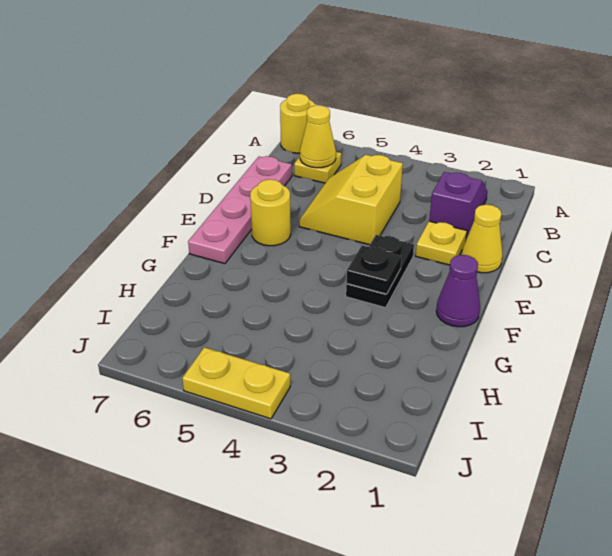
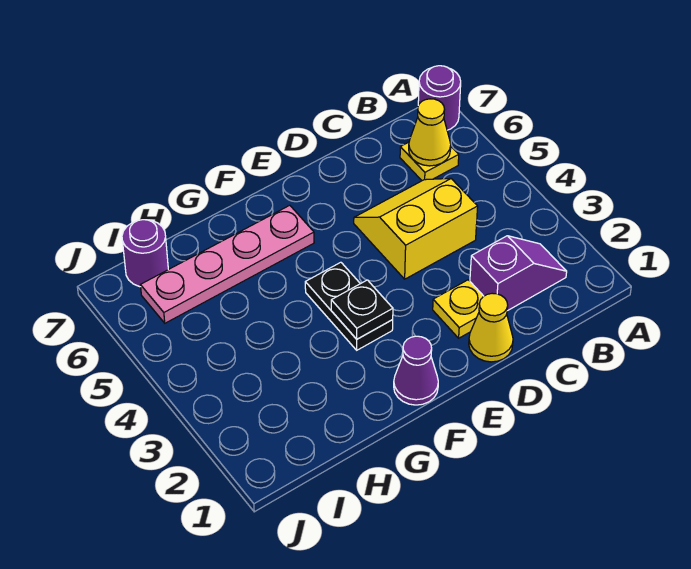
yellow round brick A7 level 1 -> purple round brick A7 level 1
pink plate C7:F7 level 1 -> pink plate F6:I6 level 1
black plate E3:F3 level 1 -> black plate F3:F4 level 1
yellow round brick E6 level 1 -> none
none -> purple round brick I7 level 1
yellow plate J4:J5 level 1 -> none

